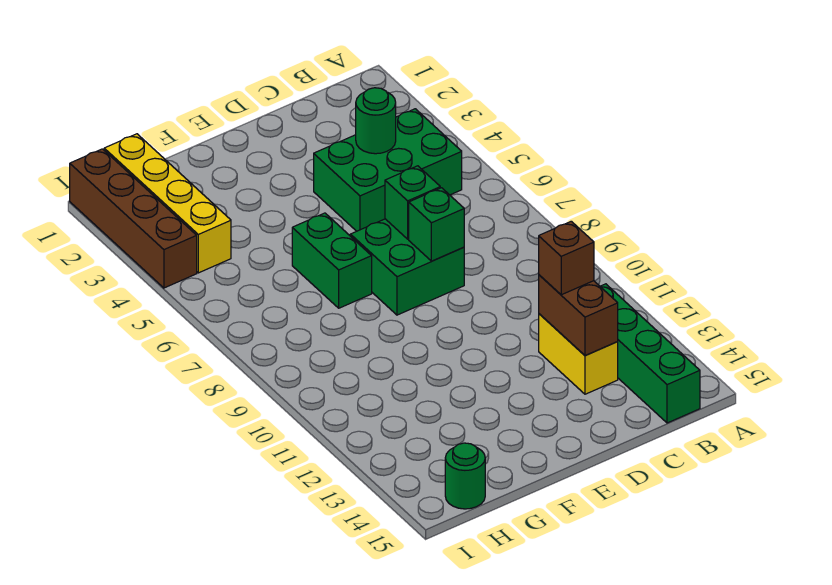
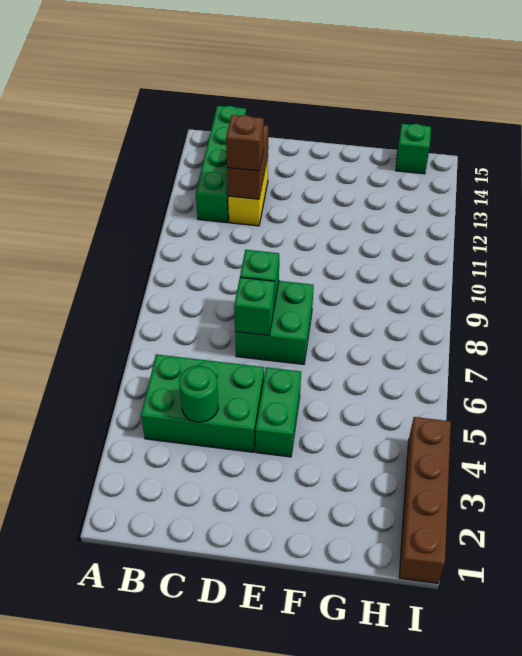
green brick F6:F7 level 1 -> green brick E4:E5 level 1
yellow brick H1:H4 level 1 -> none
green round brick H15 level 1 -> green brick H15 level 1

